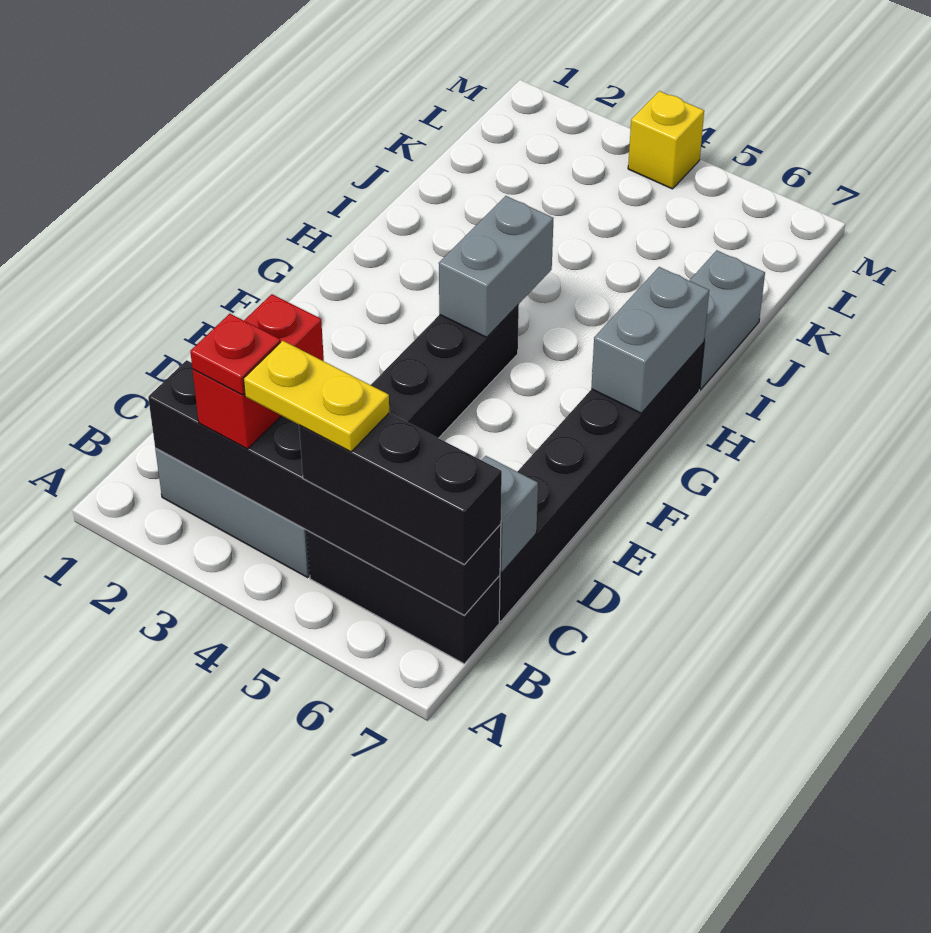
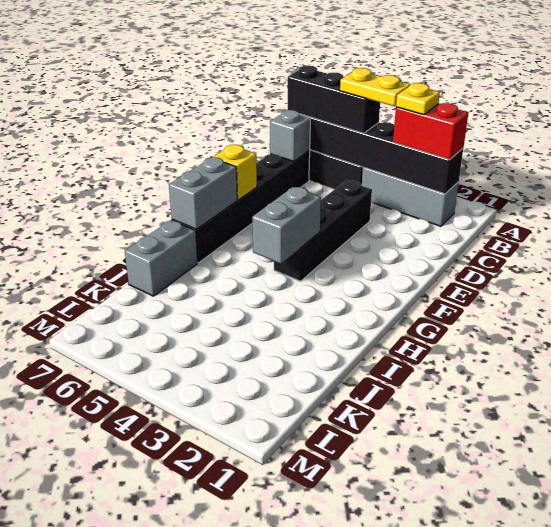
red brick B3:C3 level 3 -> red brick B2:B3 level 3
red plate B3 level 4 -> yellow plate B3 level 4
yellow brick M4 level 1 -> yellow brick F7 level 2

